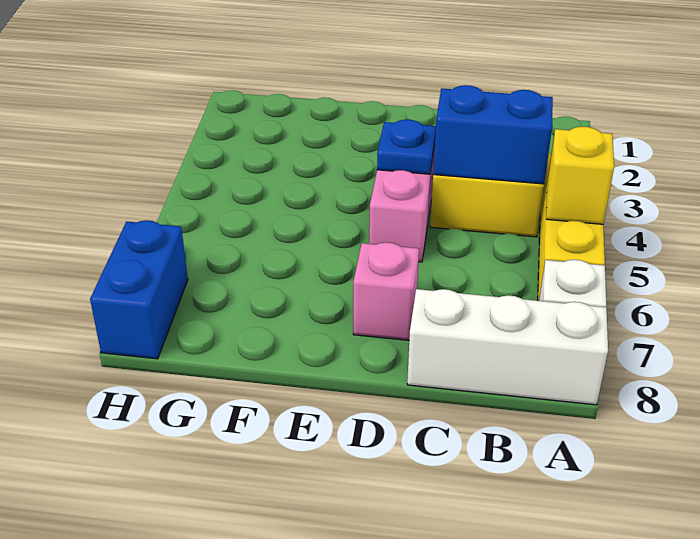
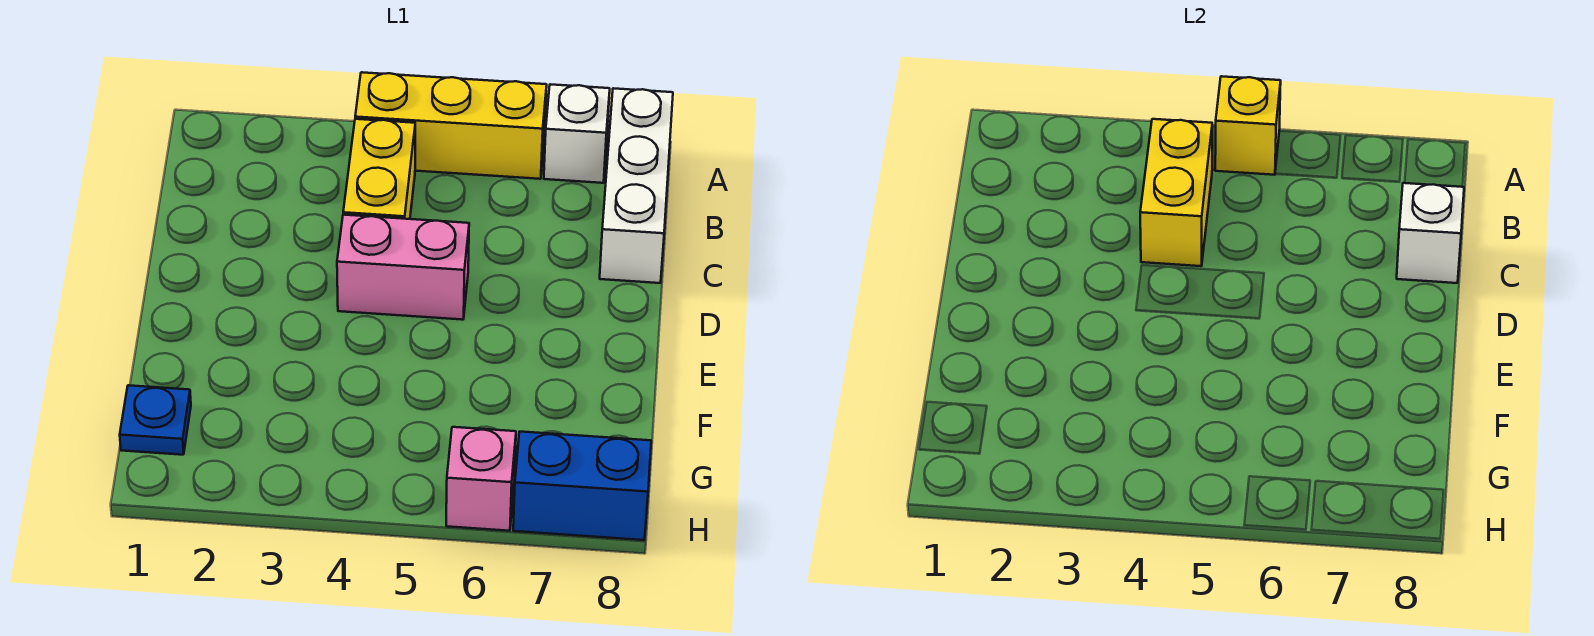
blue brick B4:C4 level 2 -> yellow brick B4:C4 level 2
none -> white brick C8 level 2
blue plate D4 level 2 -> blue plate G1 level 1
pink brick D7 level 1 -> pink brick H6 level 1

